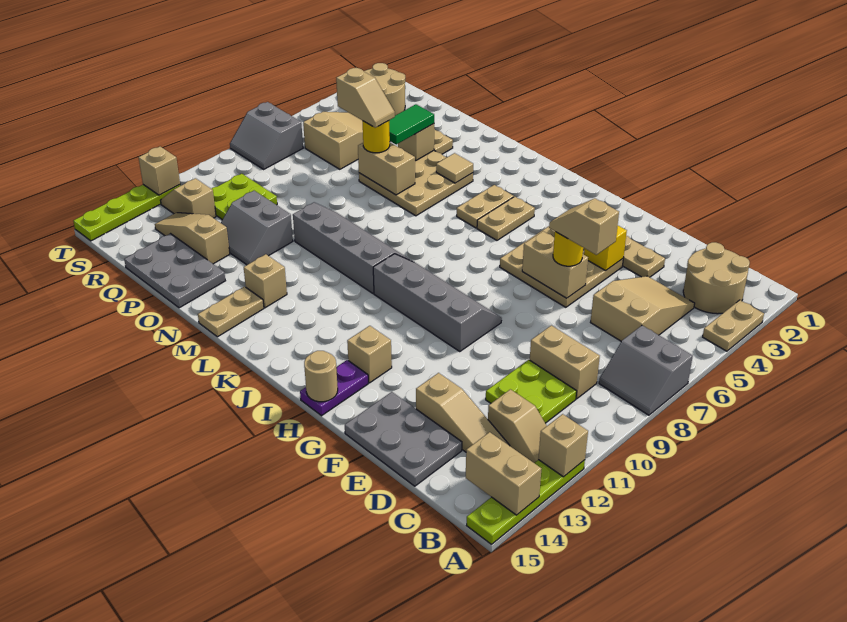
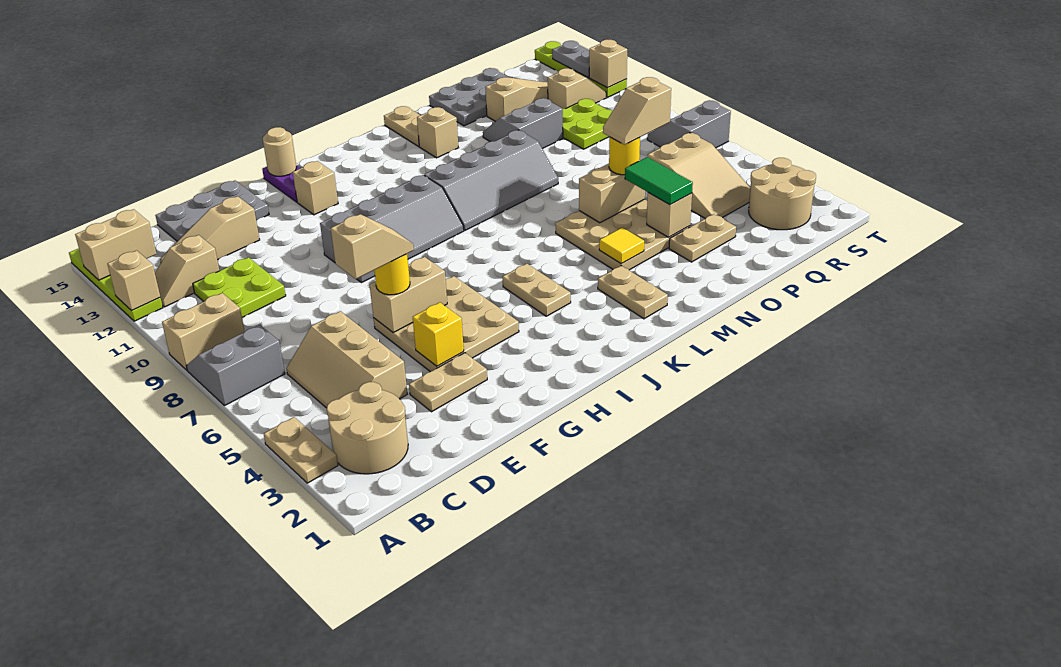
tan slope C4:D6 level 1 top 6 -> tan slope C4:D6 level 1 top D
tan brick C9:D9 level 1 -> tan brick A9:B9 level 1
tan plate K4:K5 level 1 -> tan plate L2:L3 level 1
tan tile M4 level 2 -> yellow tile M4 level 2
none -> grey plate T13:T14 level 2

